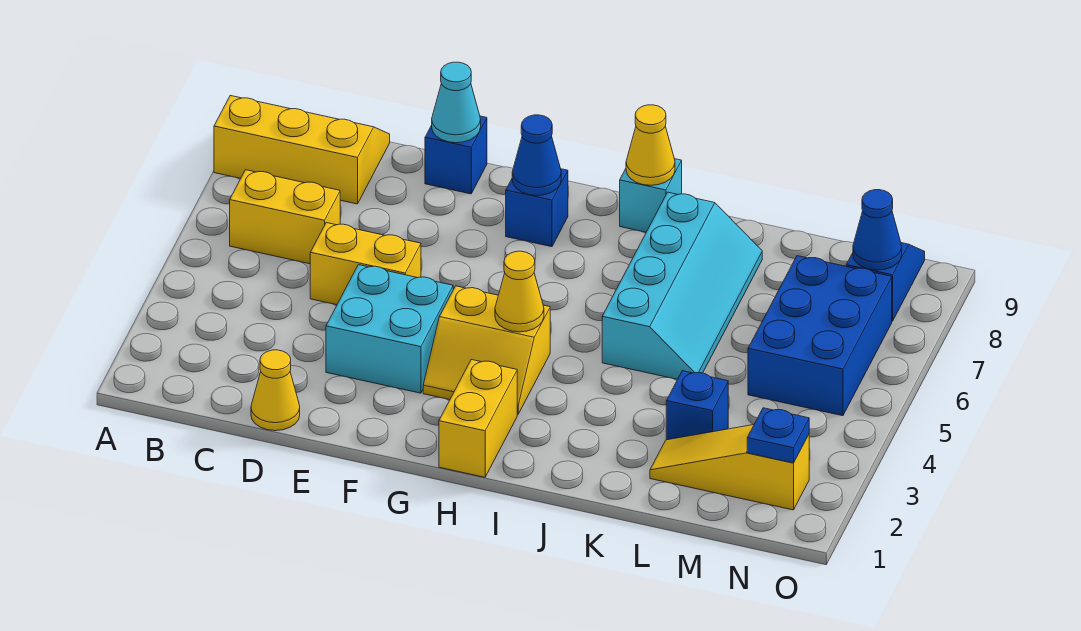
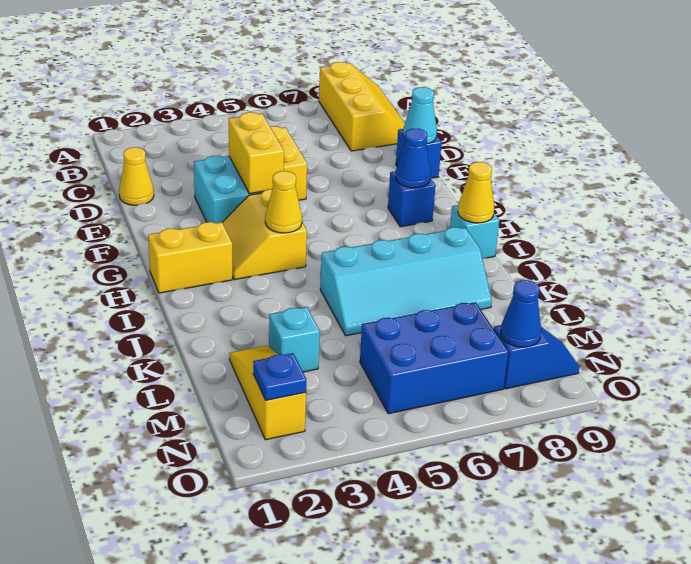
yellow brick B6:C6 level 1 -> yellow brick E4:F4 level 2
blue brick L3 level 1 -> cyan brick L3 level 1

